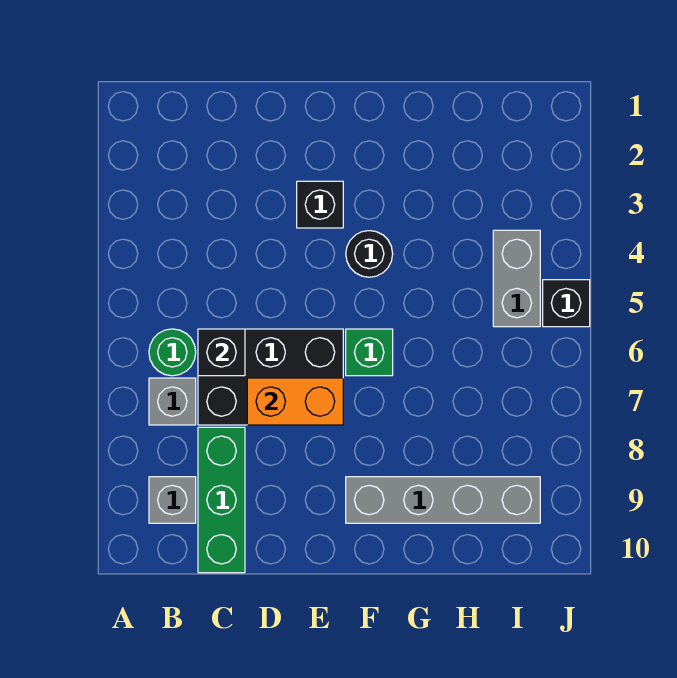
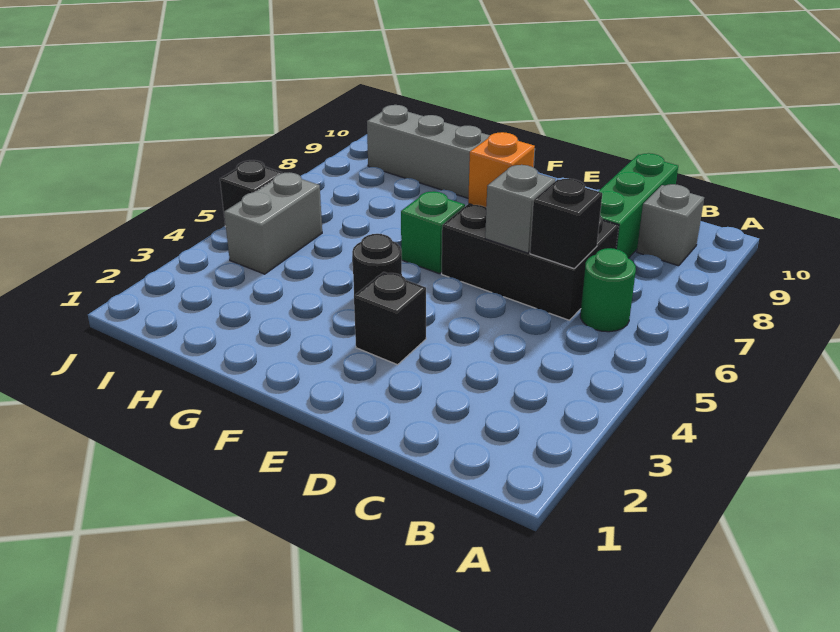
grey brick B7 level 1 -> grey brick D6 level 2
orange brick D7:E7 level 2 -> orange brick E7 level 2

